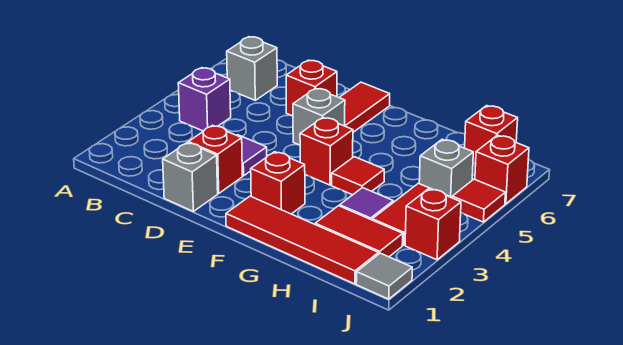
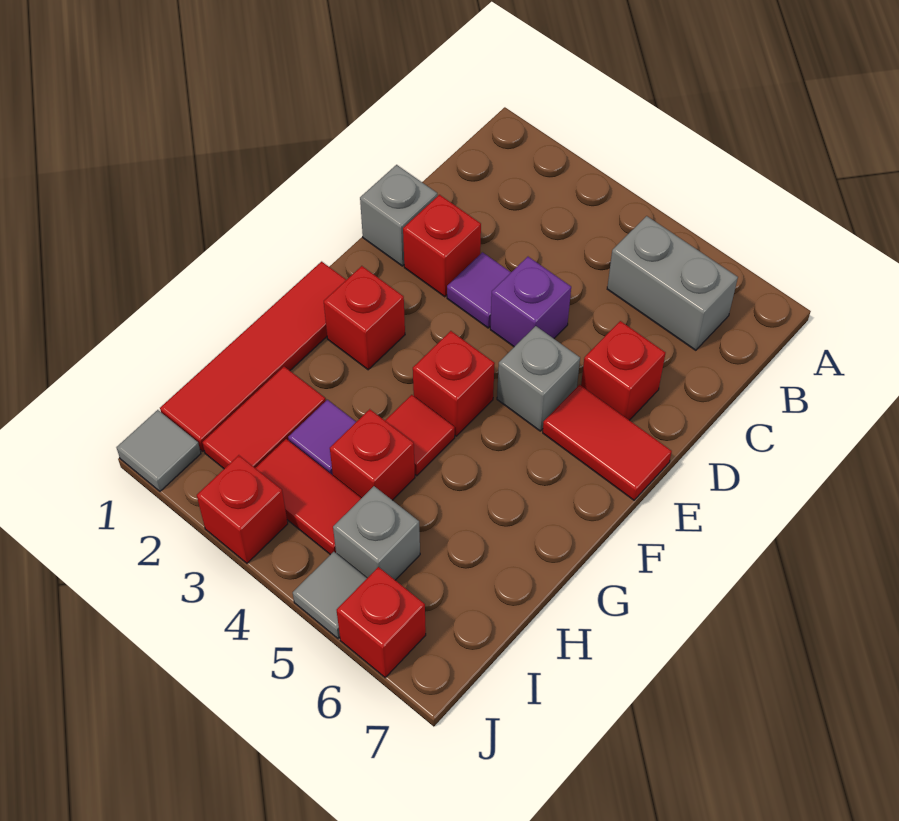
purple brick B4 level 1 -> purple brick D4 level 1
grey brick B6 level 1 -> grey brick B5:B6 level 1
red brick I7 level 1 -> red brick H4 level 1
red tile J5 level 1 -> grey tile J5 level 1

